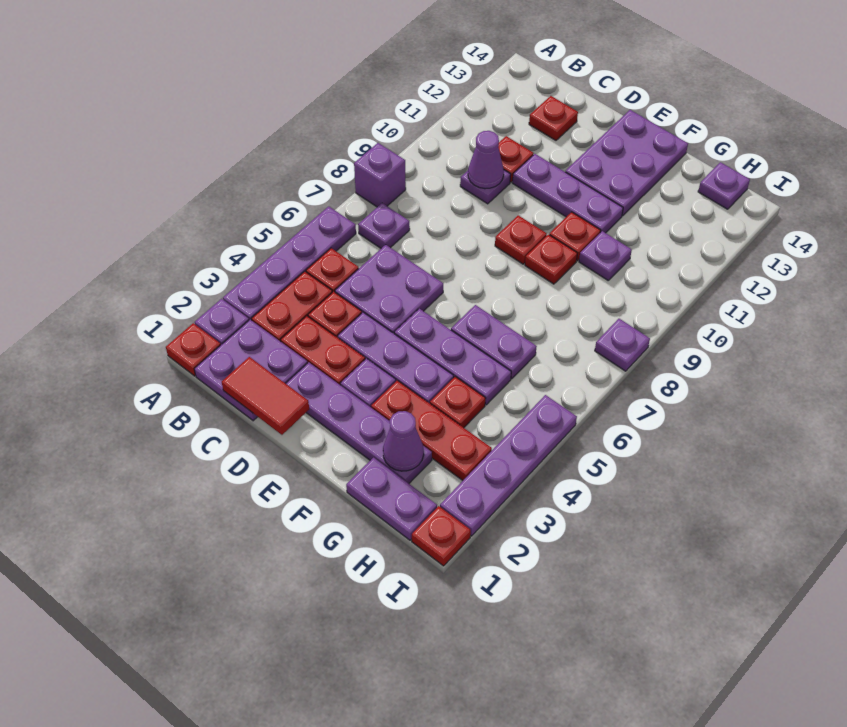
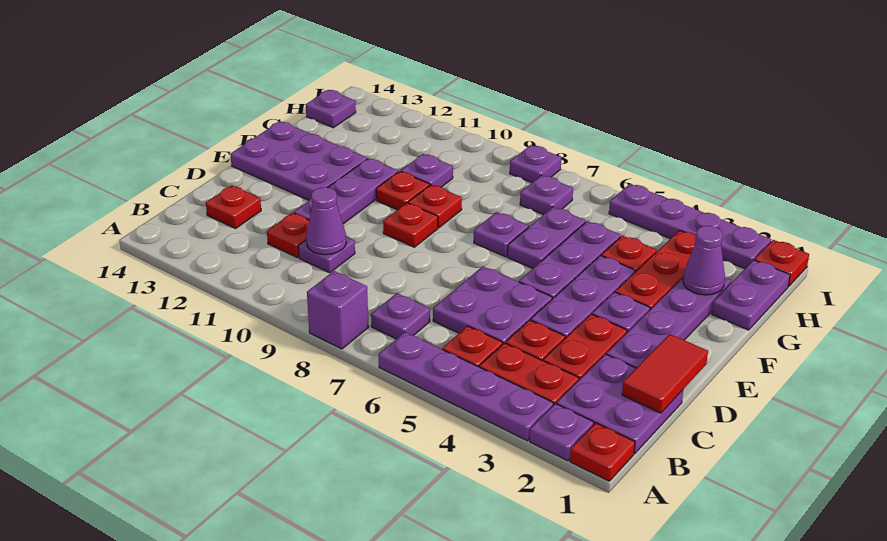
none -> purple plate F7 level 1
none -> purple plate H7 level 1

